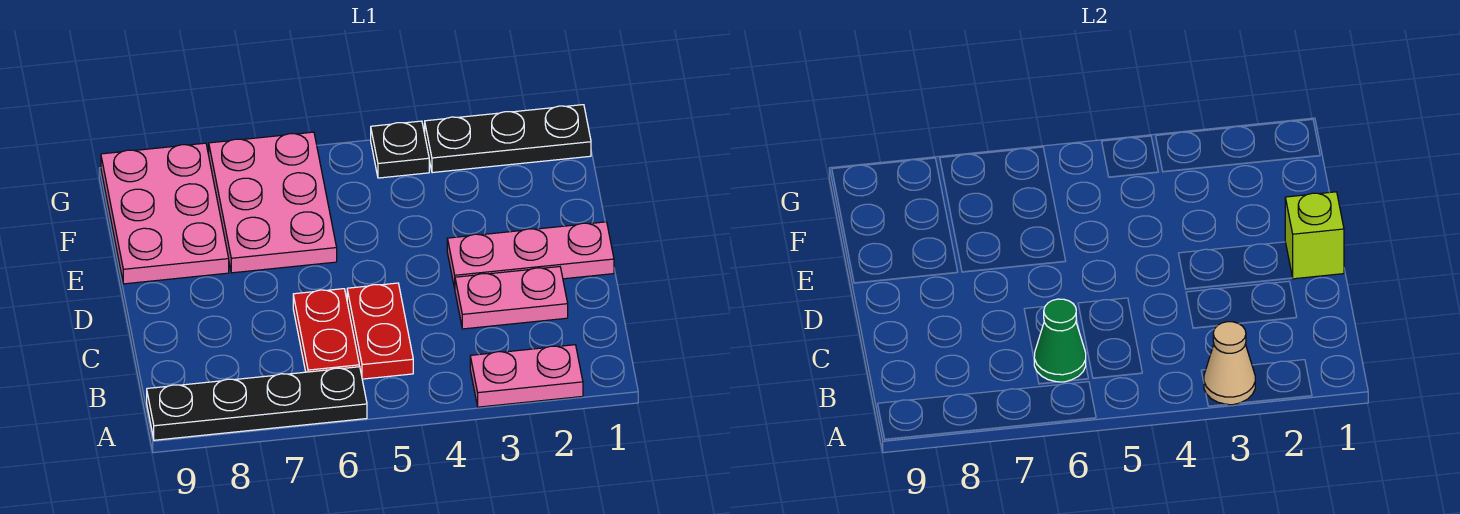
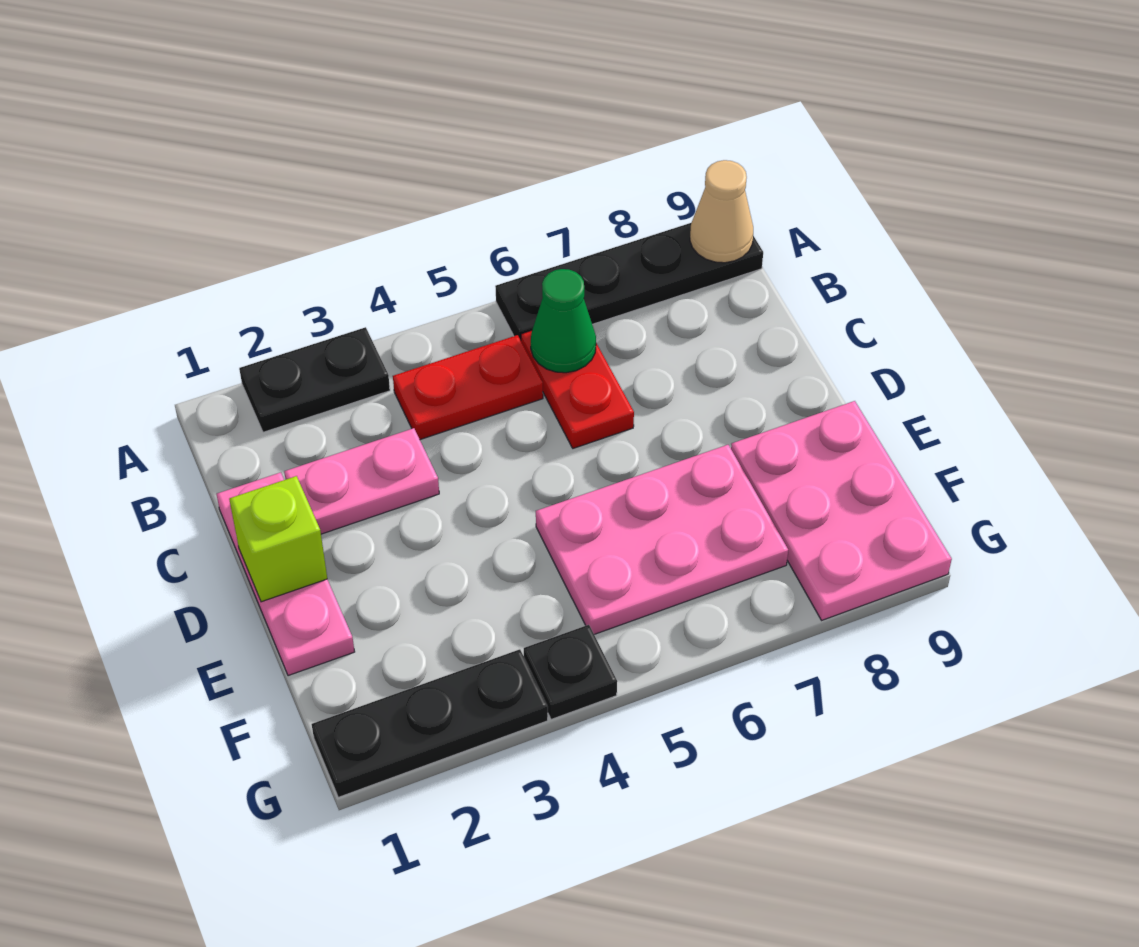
pink plate A2:A3 level 1 -> black plate A2:A3 level 1
tan cone A3 level 2 -> tan cone A9 level 2
red plate B5:C5 level 1 -> red plate B4:B5 level 1
pink plate D1:D3 level 1 -> pink plate C1:E1 level 1
pink plate E6:G7 level 1 -> pink plate E5:F7 level 1

